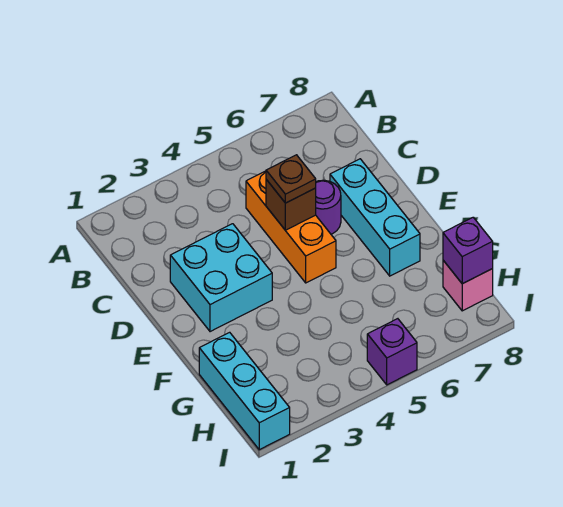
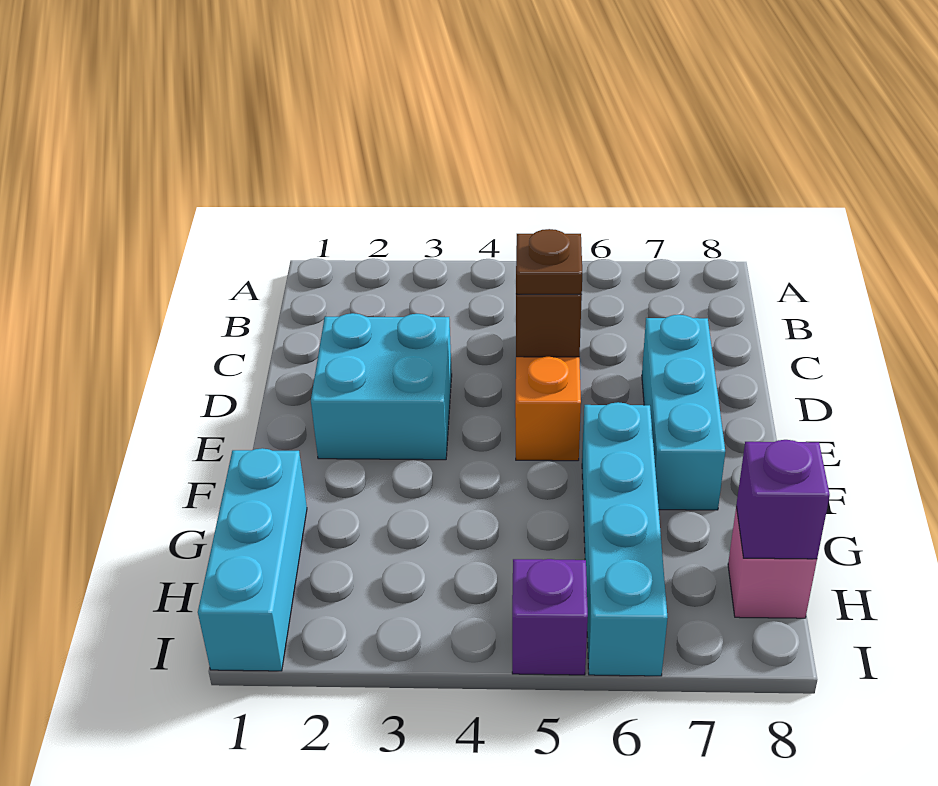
purple round brick D6 level 1 -> none
none -> cyan brick F6:I6 level 1

